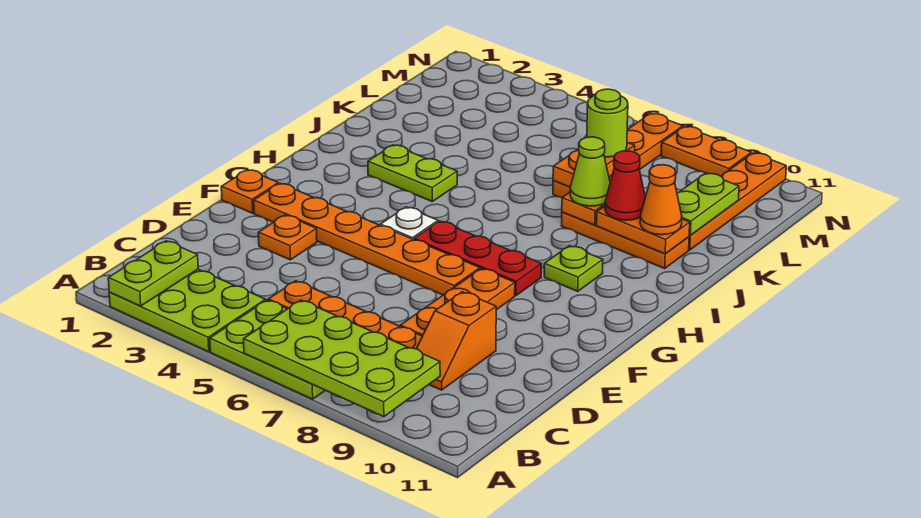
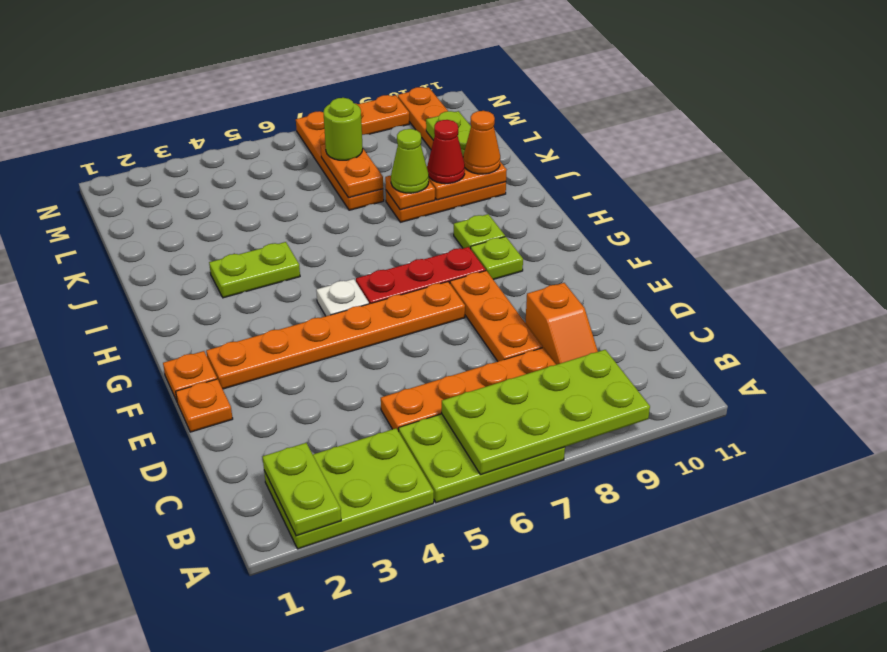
orange plate E3 level 1 -> orange plate E1 level 1
none -> lime plate G9 level 1

